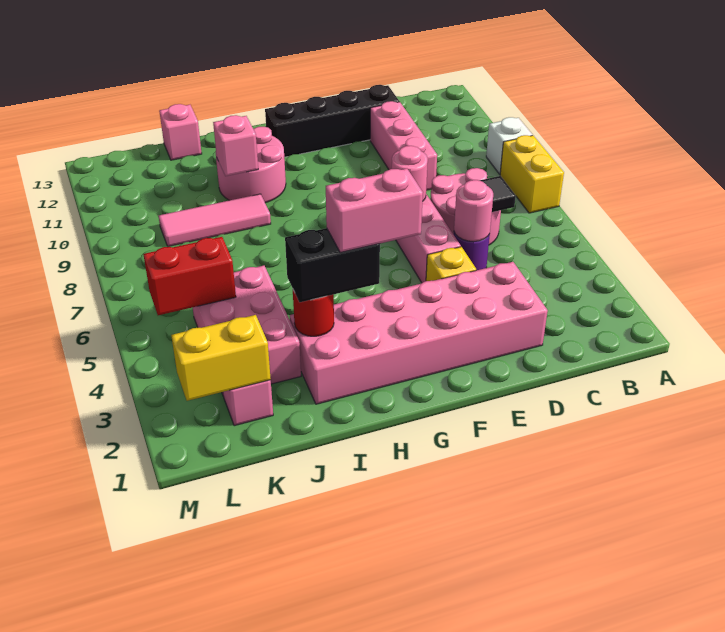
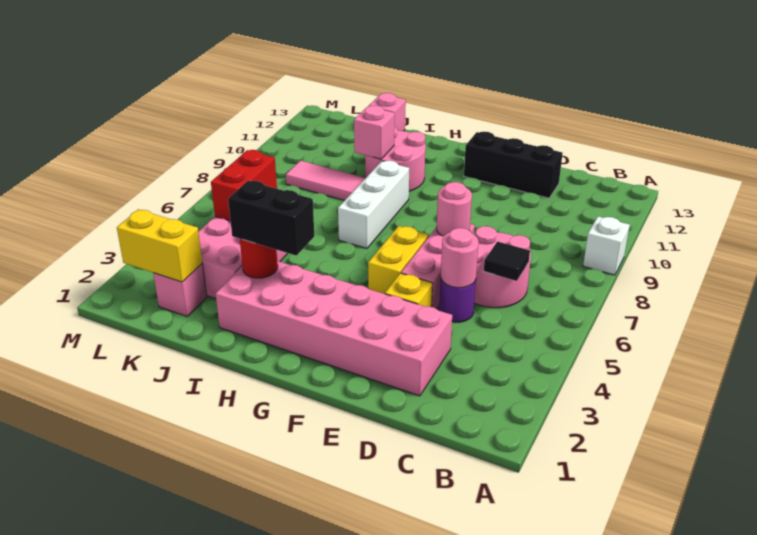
yellow brick A7:A8 level 1 -> yellow brick F5:F6 level 1
pink brick D9:D11 level 1 -> none
black brick D12:G12 level 1 -> black brick D12:F12 level 1
pink brick G3:H3 level 4 -> none
none -> white brick H7:H9 level 1
red brick K5:L5 level 2 -> red brick K5:K6 level 2

